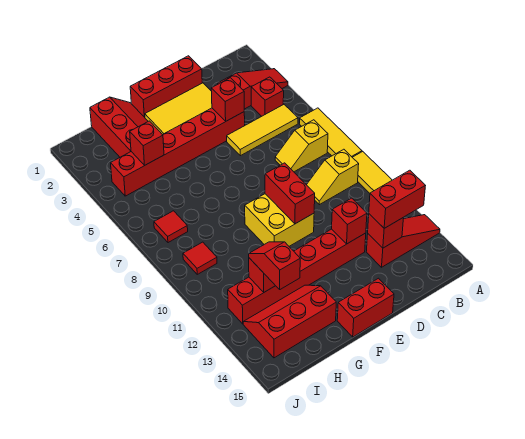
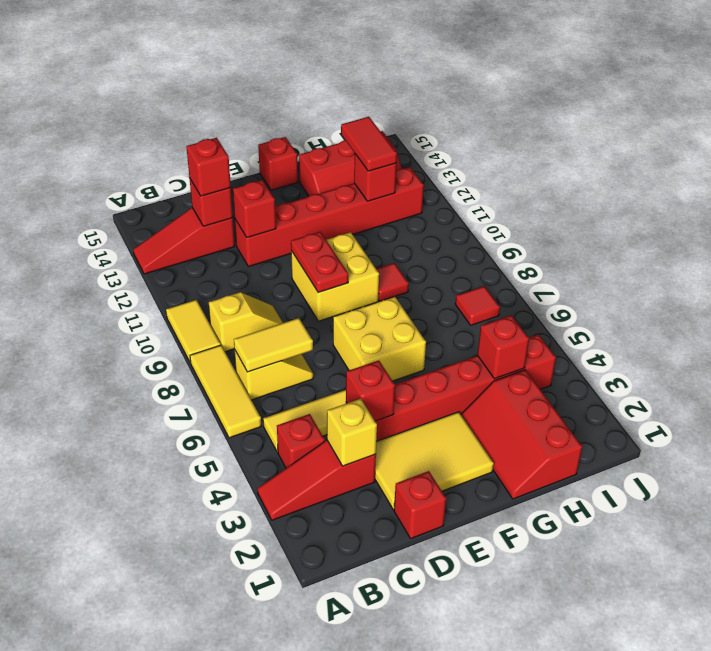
none -> yellow tile B7:C7 level 2
red brick B13:C13 level 3 -> red brick C13 level 3
none -> yellow brick C3 level 2
red brick D1:F1 level 1 -> red brick D1 level 1
none -> yellow brick E6:F7 level 1
red brick E9:E10 level 2 -> red plate E9:E10 level 2
red brick E15:F15 level 1 -> red brick F15 level 1
red slope H12:H13 level 3 top 13 -> red tile H12:H13 level 3
red tile I9 level 1 -> red tile G9 level 1

